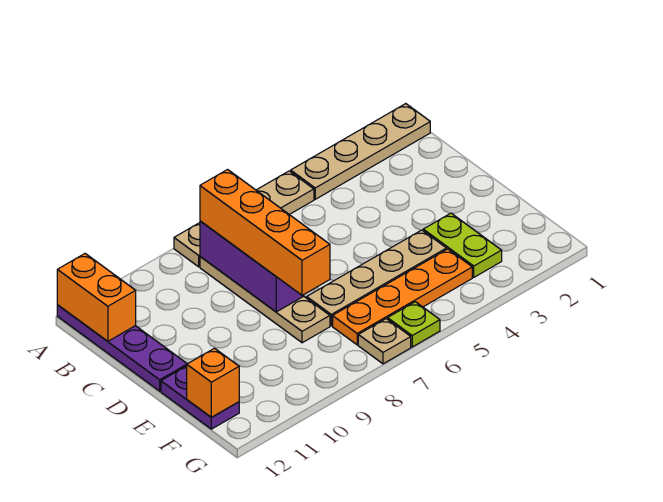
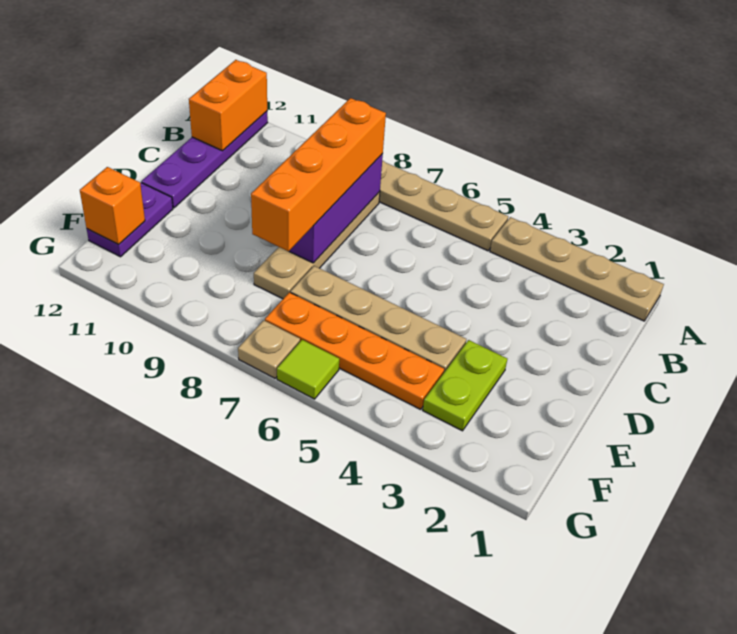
lime plate G6 level 1 -> lime tile G6 level 1

